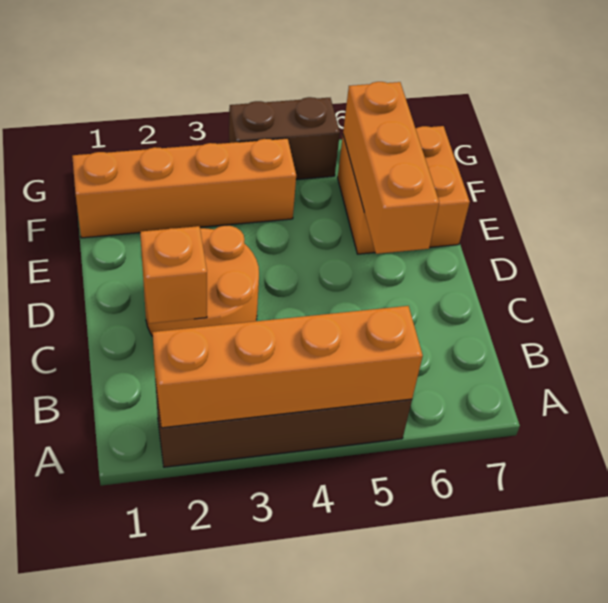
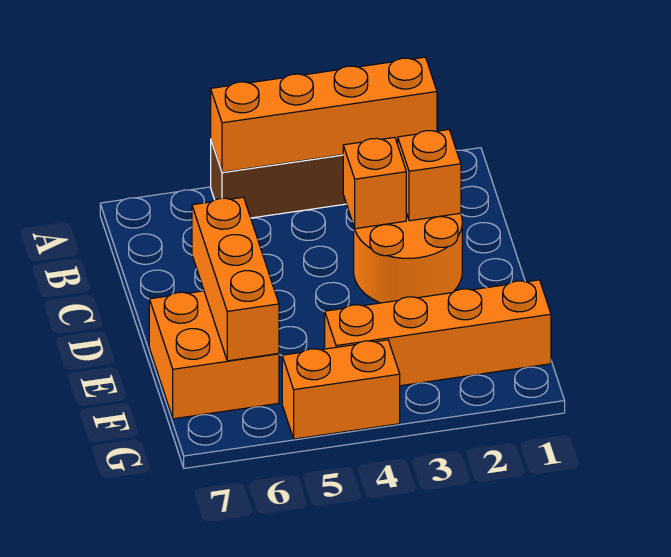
none -> orange brick C3 level 2
brown brick G4:G5 level 1 -> orange brick G4:G5 level 1

